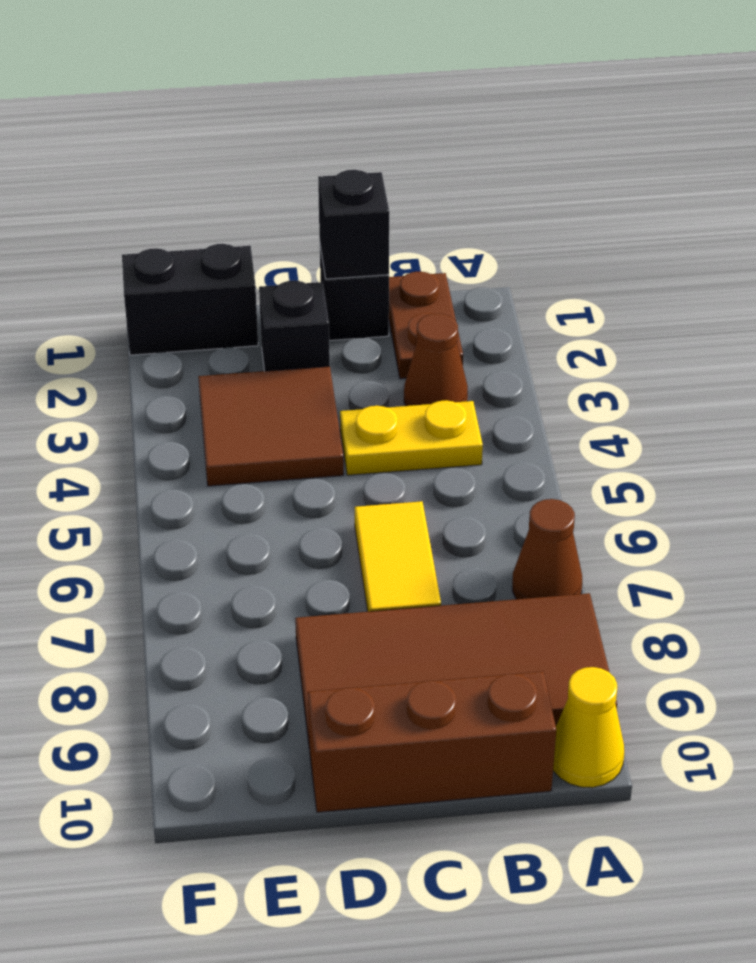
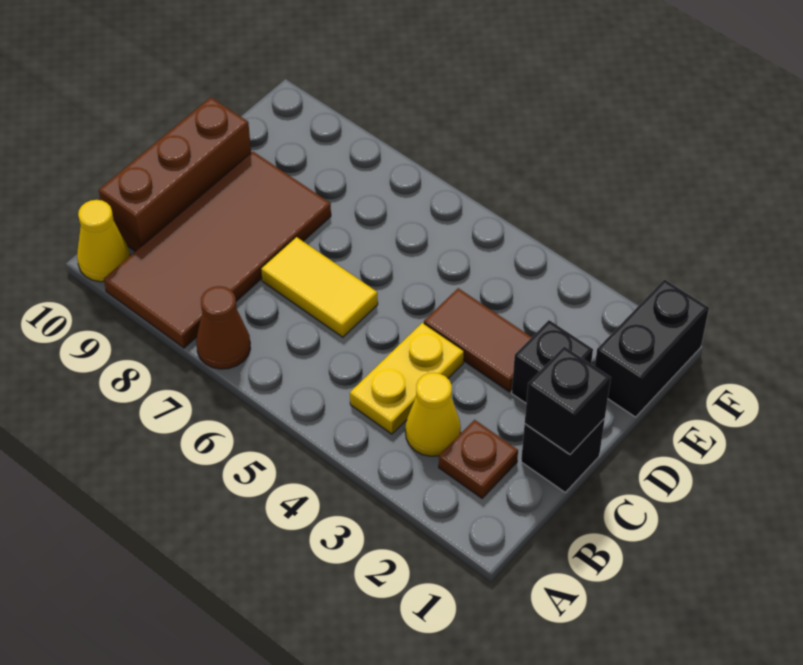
brown plate B1:B2 level 1 -> brown plate B2 level 1
brown cone B3 level 1 -> yellow cone B3 level 1
brown tile D3:E4 level 1 -> brown tile D3:D4 level 1

